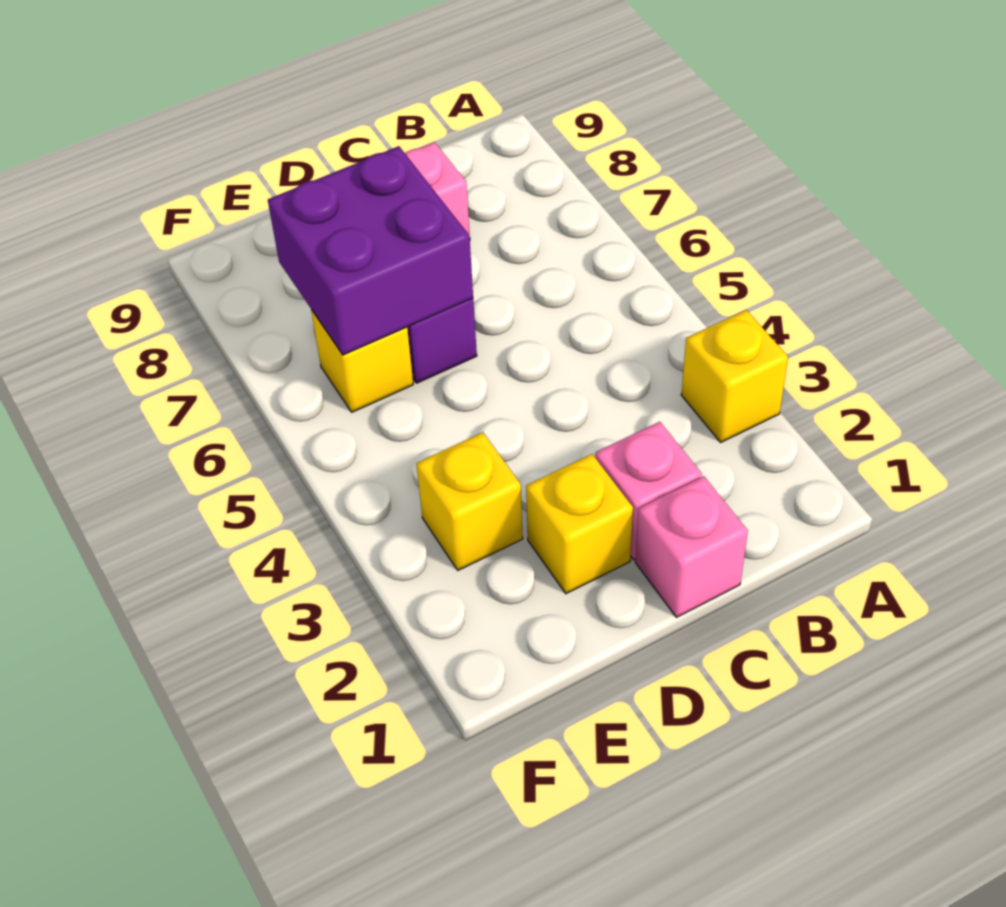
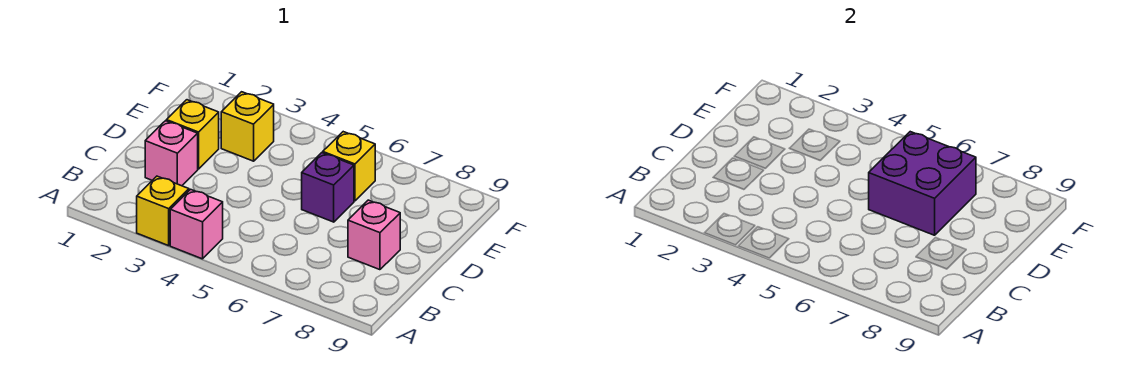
pink brick C1 level 1 -> pink brick A4 level 1

